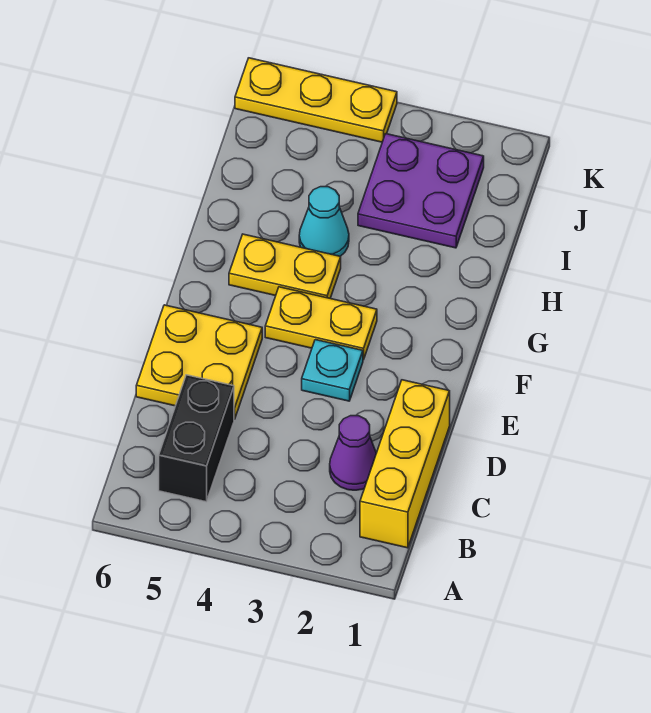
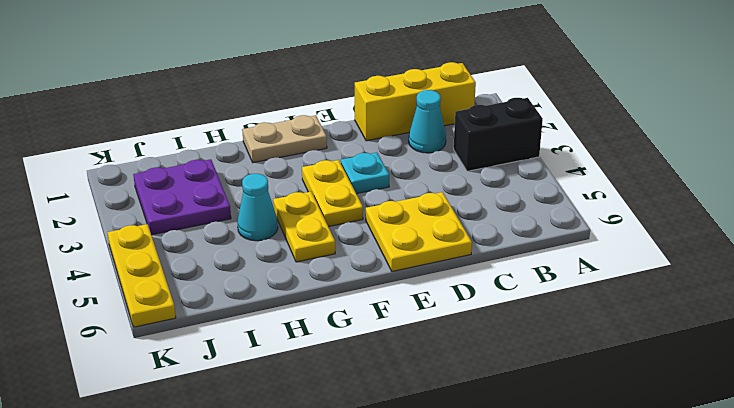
black brick B5:C5 level 1 -> black brick A3:B3 level 1
purple cone C2 level 1 -> cyan cone C2 level 1
none -> tan plate F1:G1 level 1

